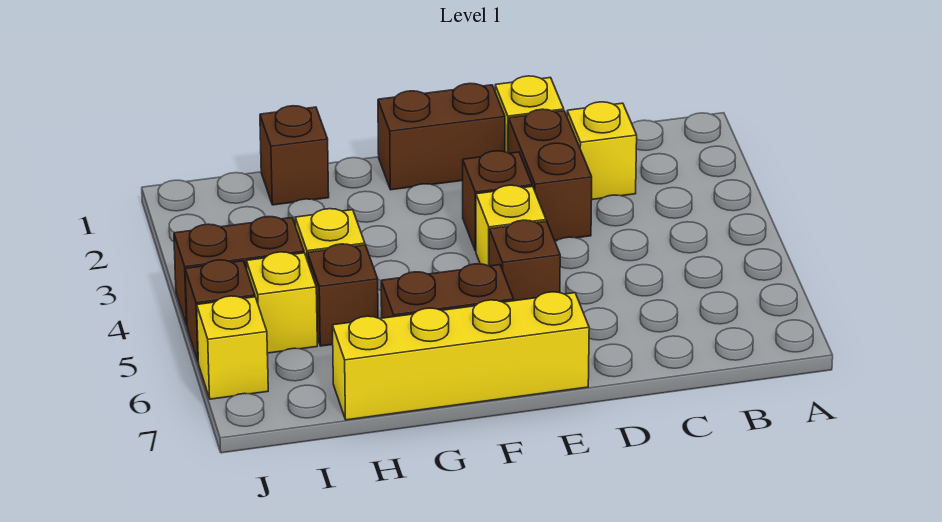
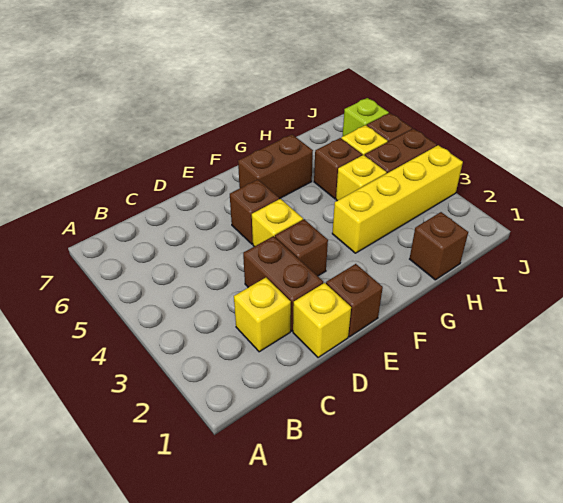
brown brick E1:F1 level 1 -> brown brick E1 level 1
yellow brick E7:H7 level 1 -> yellow brick G3:J3 level 1
yellow brick J6 level 1 -> lime brick J6 level 1

